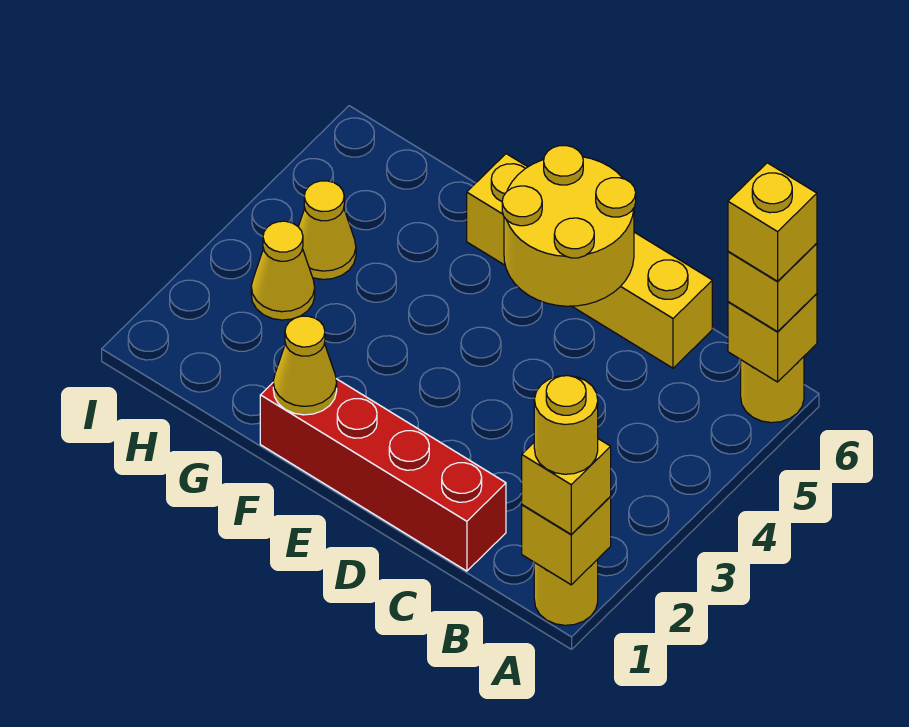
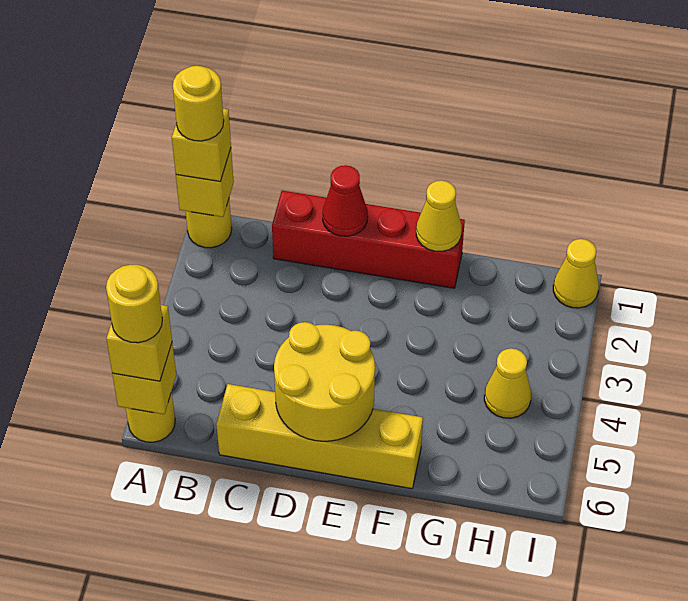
yellow brick A6 level 4 -> yellow round brick A6 level 4
none -> red cone D1 level 2
yellow cone H3 level 1 -> yellow cone I1 level 1

